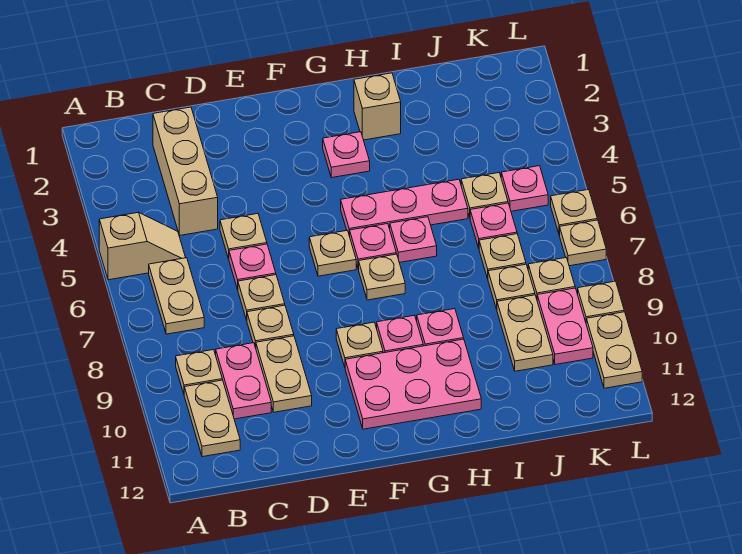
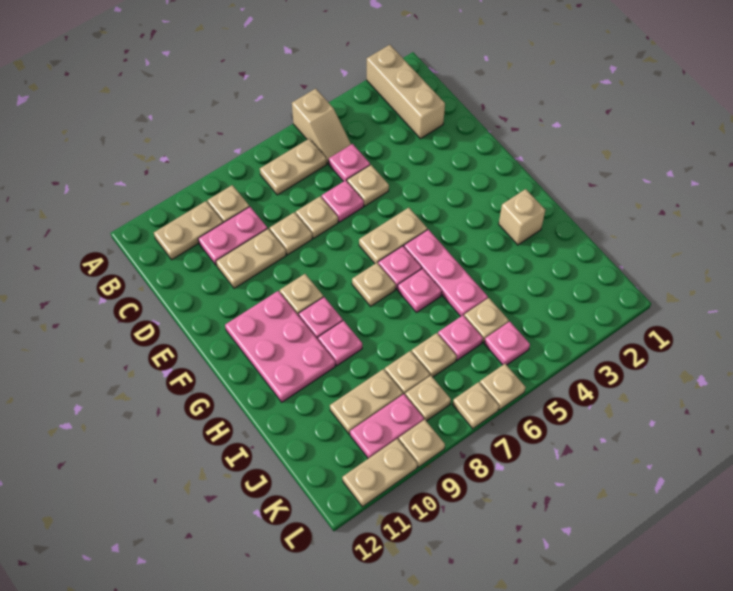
tan brick C2:C4 level 1 -> tan brick A2:C2 level 1
tan plate F6 level 1 -> tan plate F5:F6 level 1
pink plate G3 level 1 -> pink plate C5 level 1

